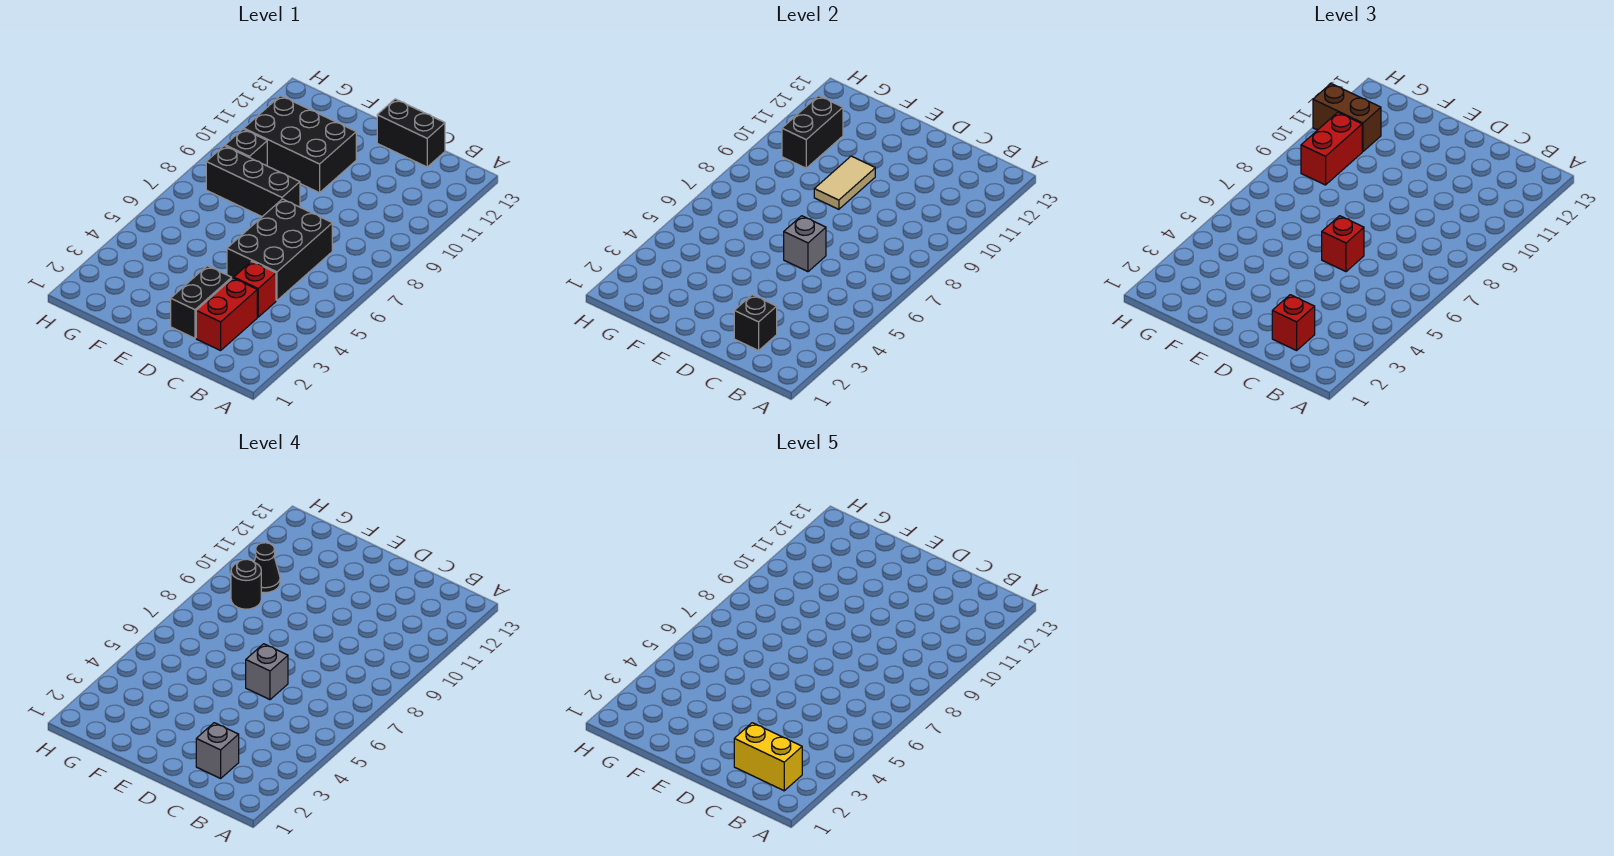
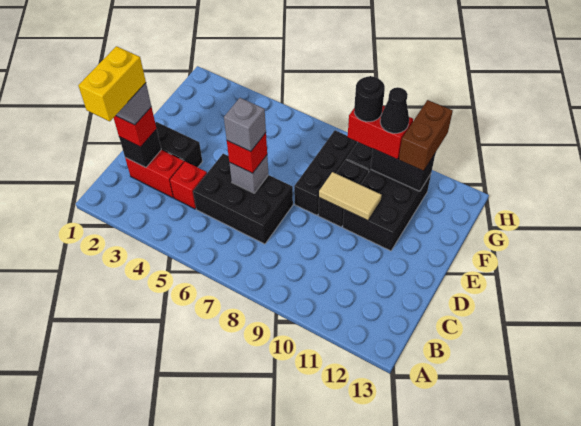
black brick C13:D13 level 1 -> black brick E9:F9 level 1

